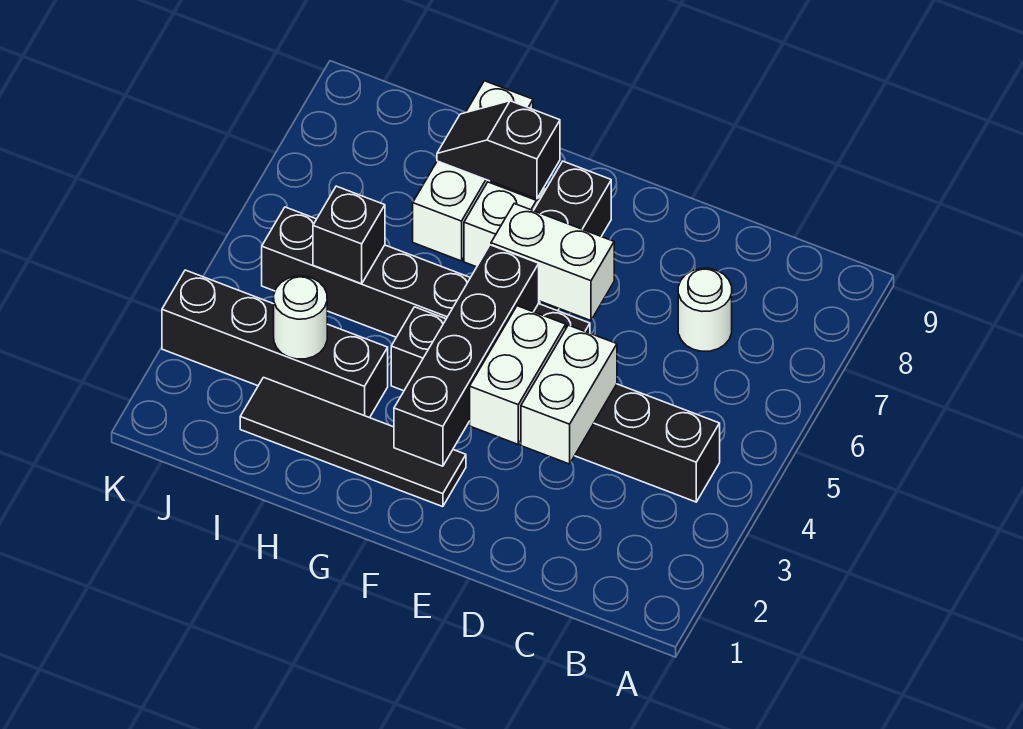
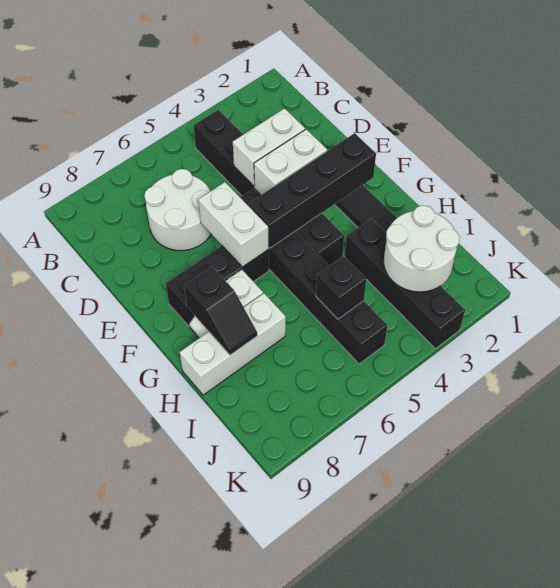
white round brick C7 level 1 -> white round brick C6:D7 level 1
white round brick I3 level 2 -> white round brick I2:J3 level 2

